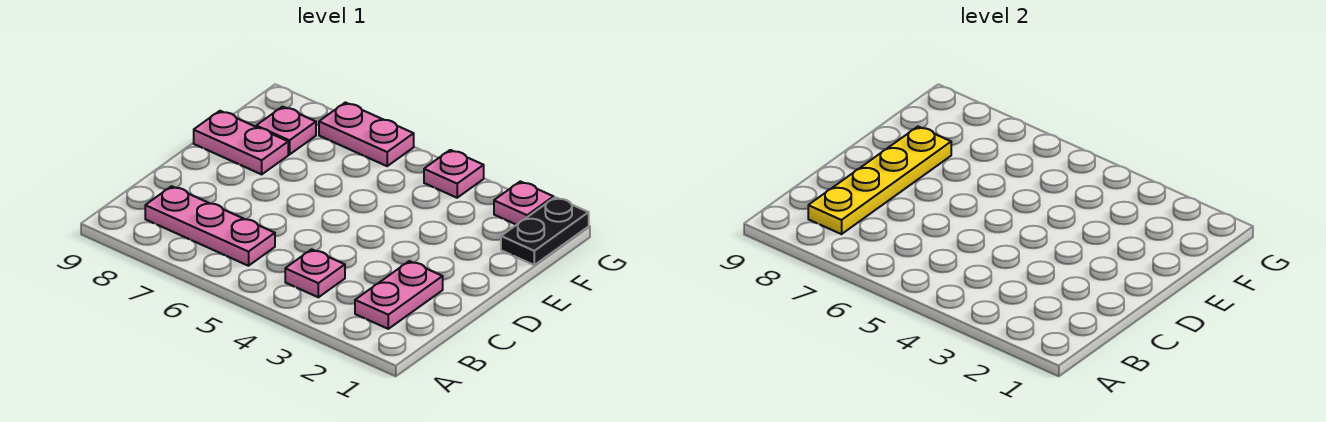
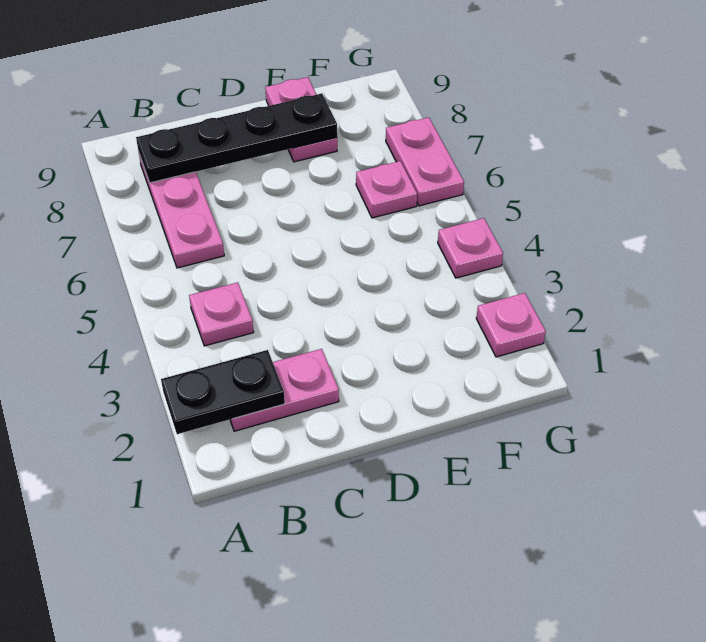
yellow plate B8:E8 level 2 -> black plate B8:E8 level 2
black plate F1:G1 level 1 -> black plate A2:B2 level 2
pink plate F8 level 1 -> pink plate F6 level 1

